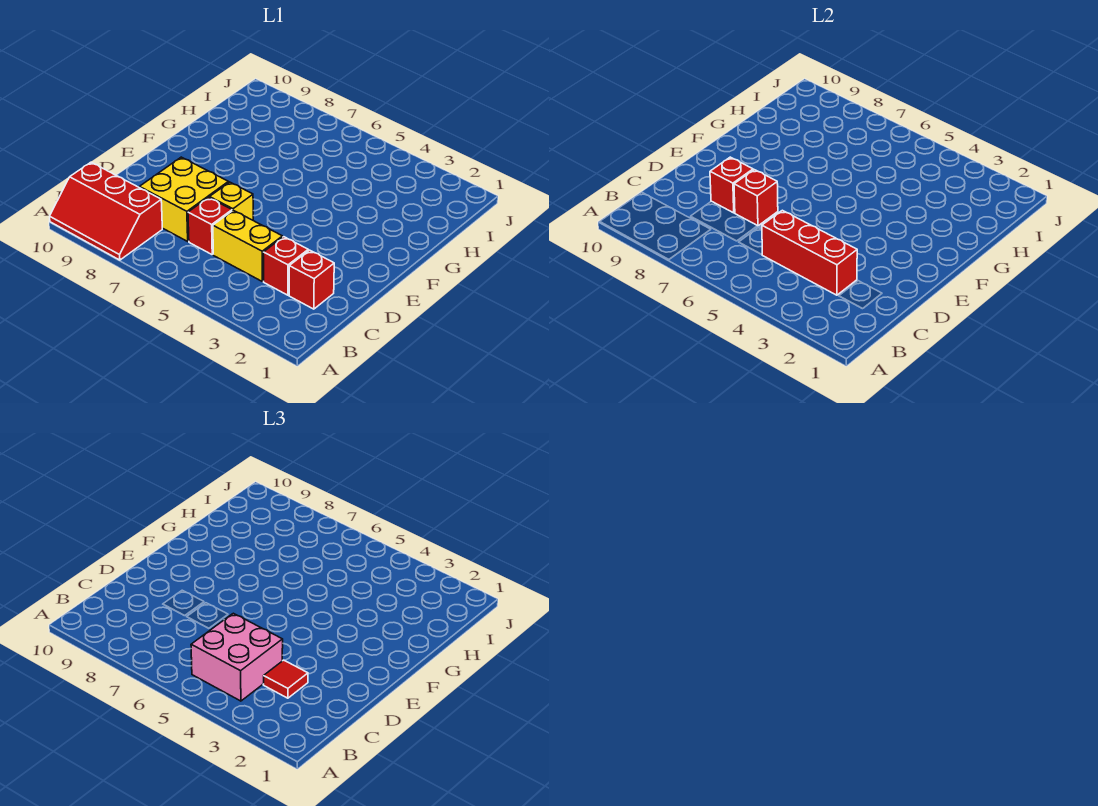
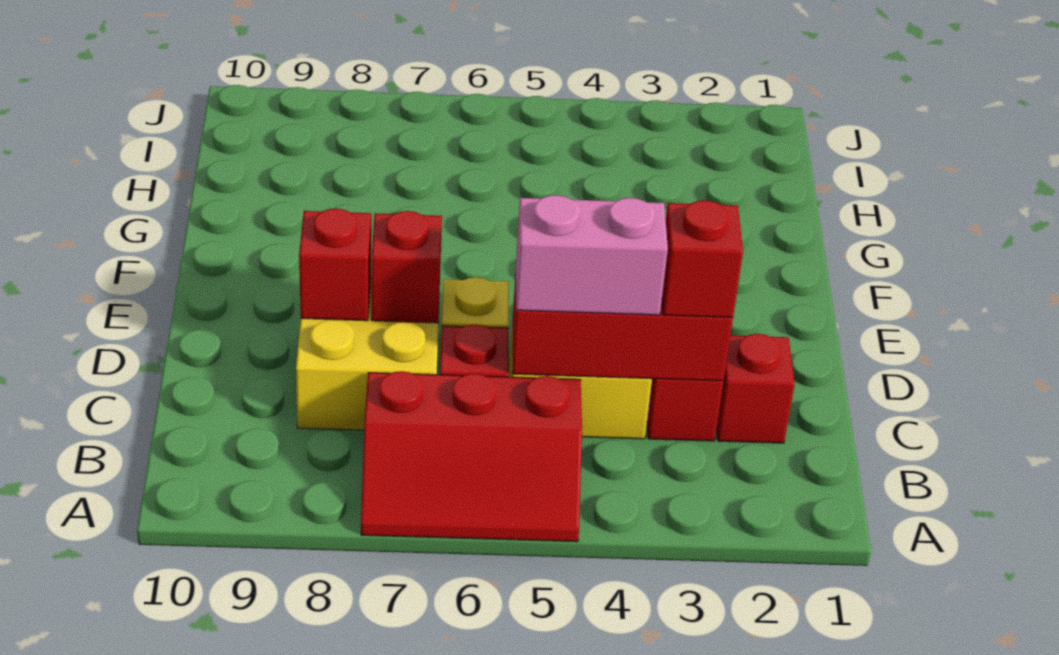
red slope A8:B10 level 1 top B -> red slope A5:B7 level 1 top B
pink brick B4:C5 level 3 -> pink brick C4:C5 level 3
red tile C3 level 3 -> red brick C3 level 3

